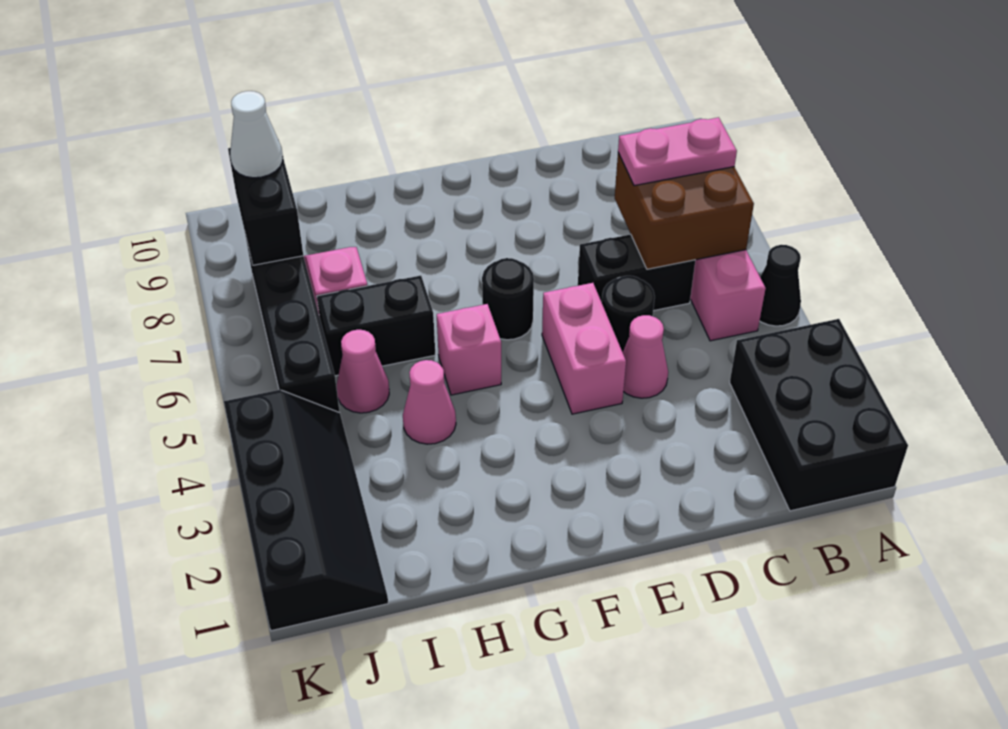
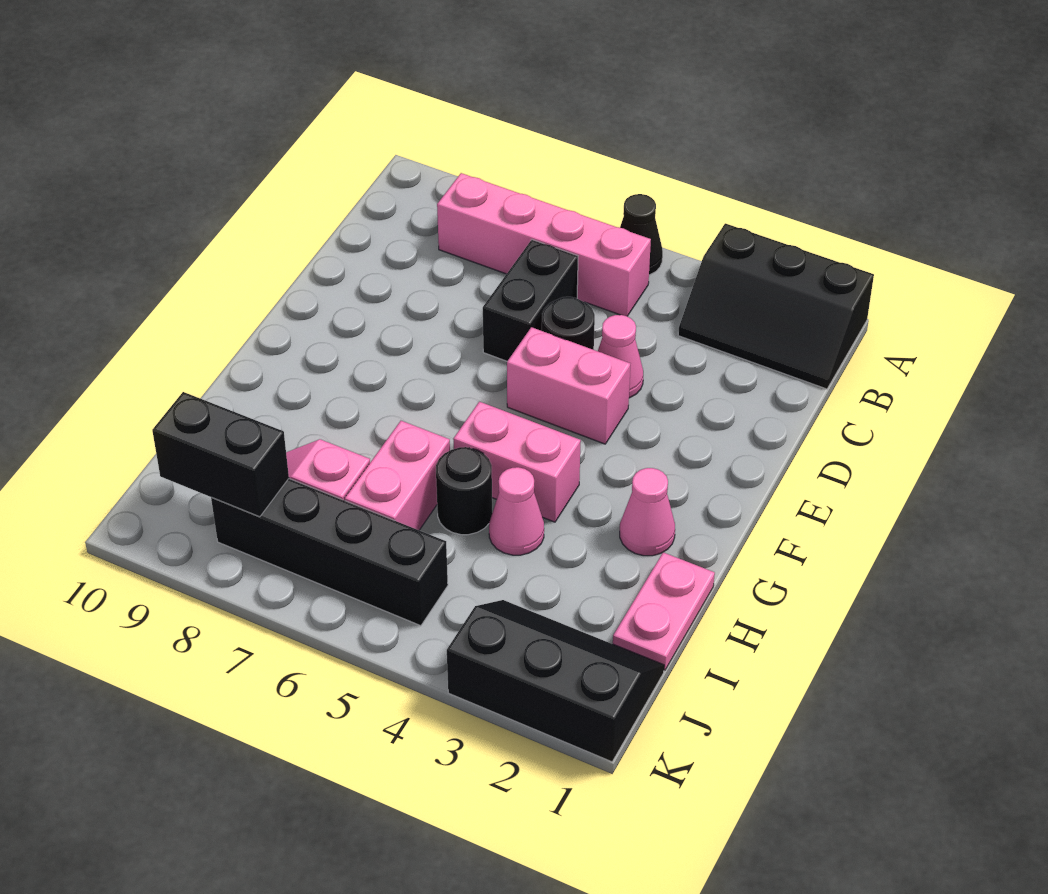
black brick A1:B3 level 1 -> black slope A1:B3 level 1 top A
brown brick B6:C7 level 2 -> none
pink plate B7:C7 level 3 -> pink plate H1:I1 level 1
black round brick F6 level 1 -> black round brick H5 level 1
pink brick G5 level 1 -> pink brick G4:G5 level 1
black brick H6:I6 level 1 -> pink brick H6:I6 level 1
pink cone I5 level 1 -> pink cone G2 level 1
black slope J1:K4 level 1 top K -> black slope J1:K3 level 1 top K
white cone J9 level 3 -> none

